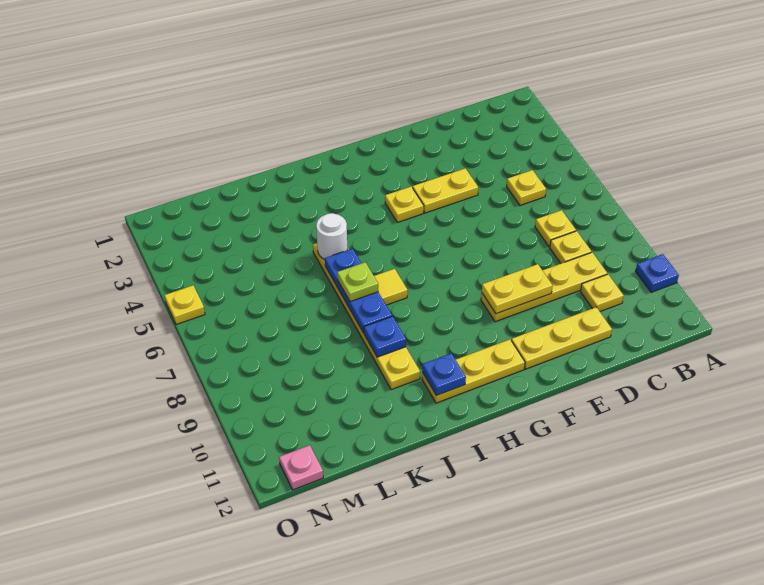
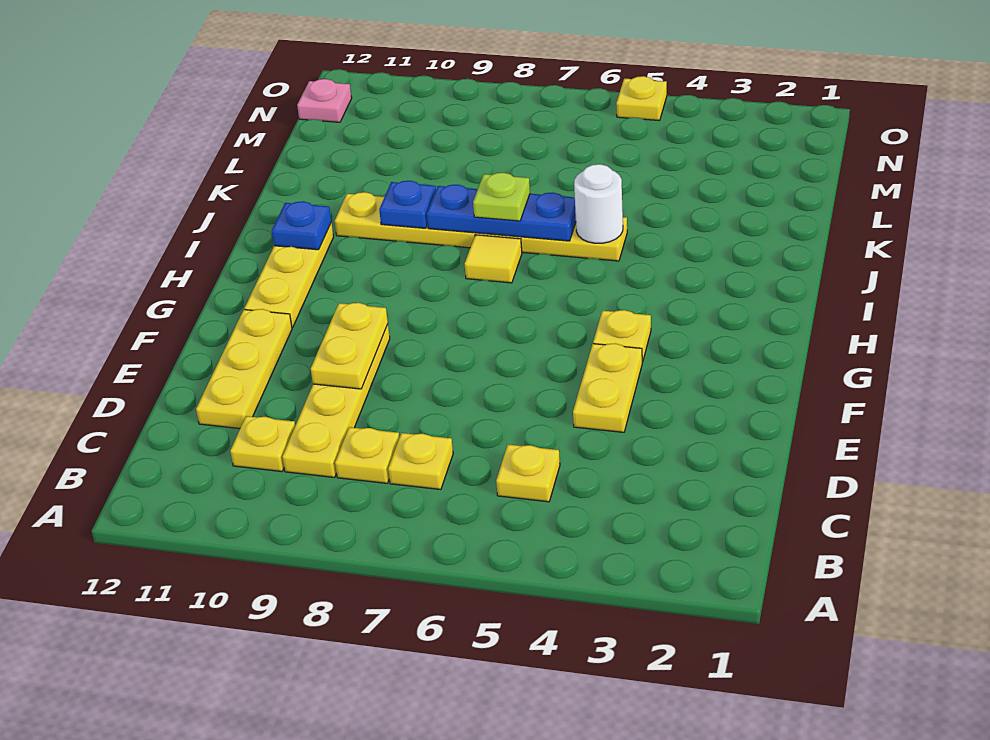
blue plate A10 level 1 -> none

